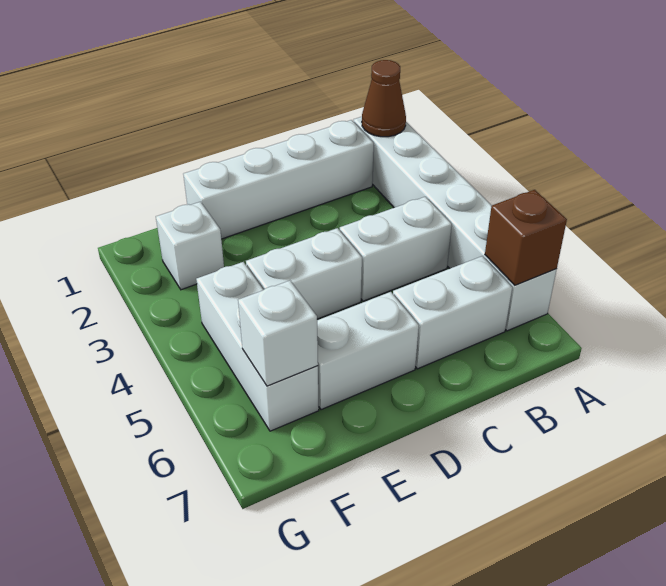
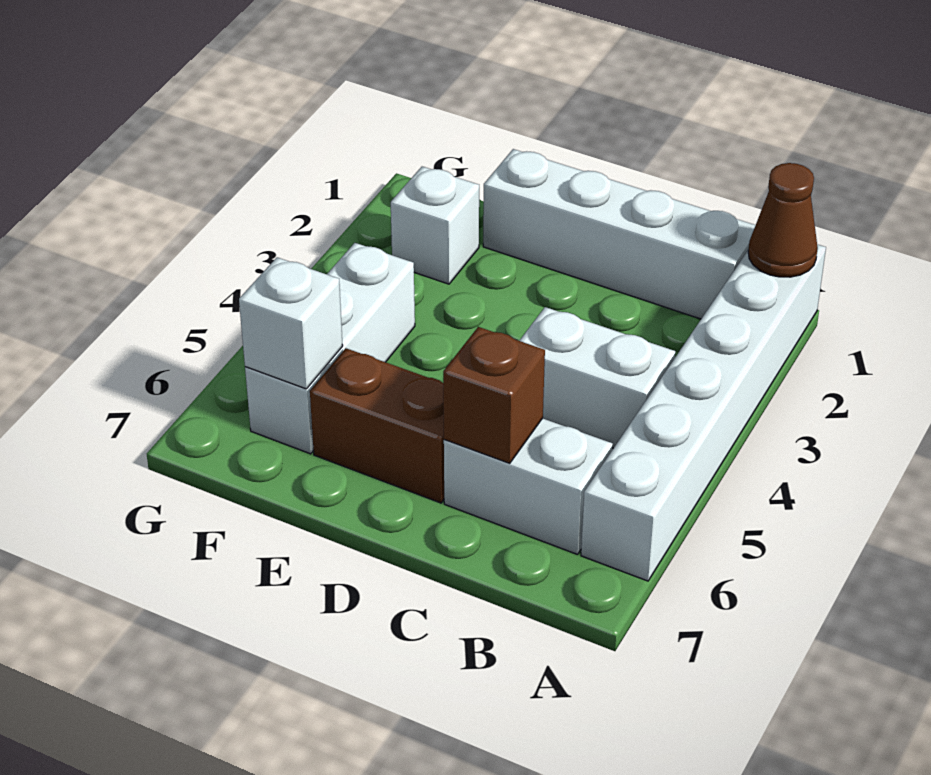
brown brick A6 level 2 -> brown brick C6 level 2
white brick D4:E4 level 1 -> none
white brick D6:E6 level 1 -> brown brick D6:E6 level 1

